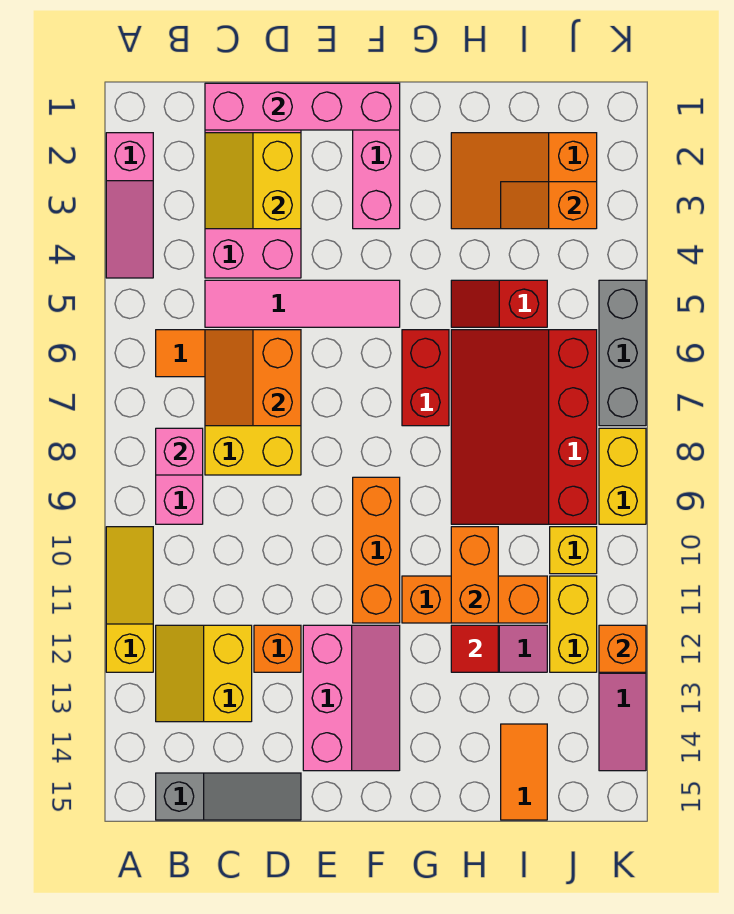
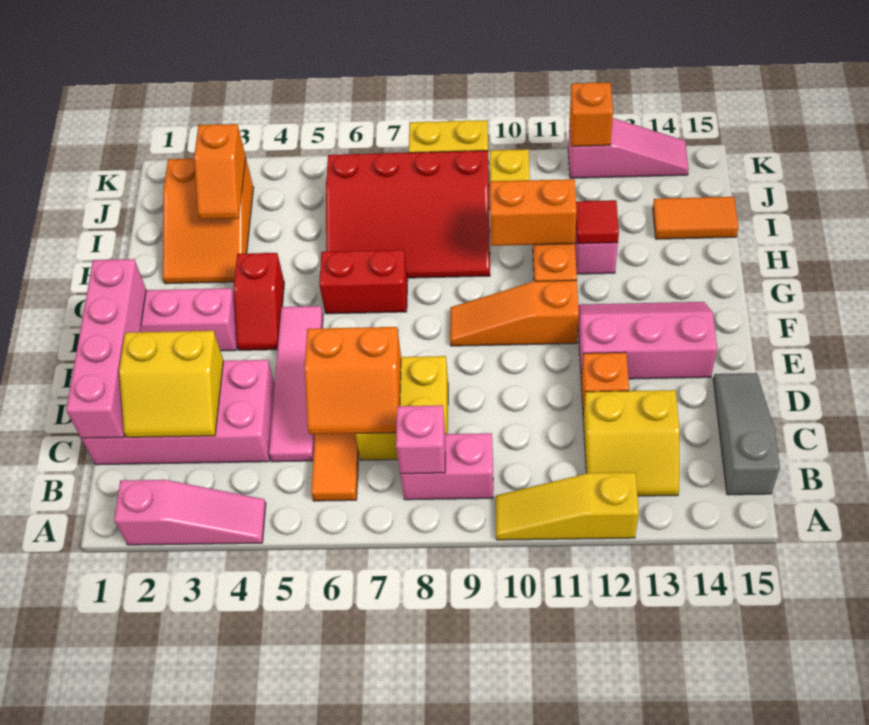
orange brick F9:F11 level 1 -> orange slope F9:F11 level 1 top 11
red slope H5:I5 level 1 top I -> red slope F4:G4 level 1 top G
yellow brick J11:J12 level 1 -> none
grey brick K5:K7 level 1 -> none

